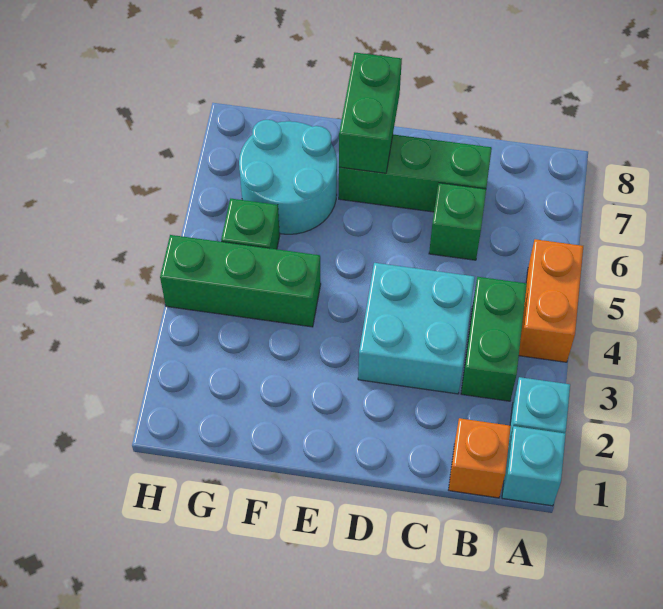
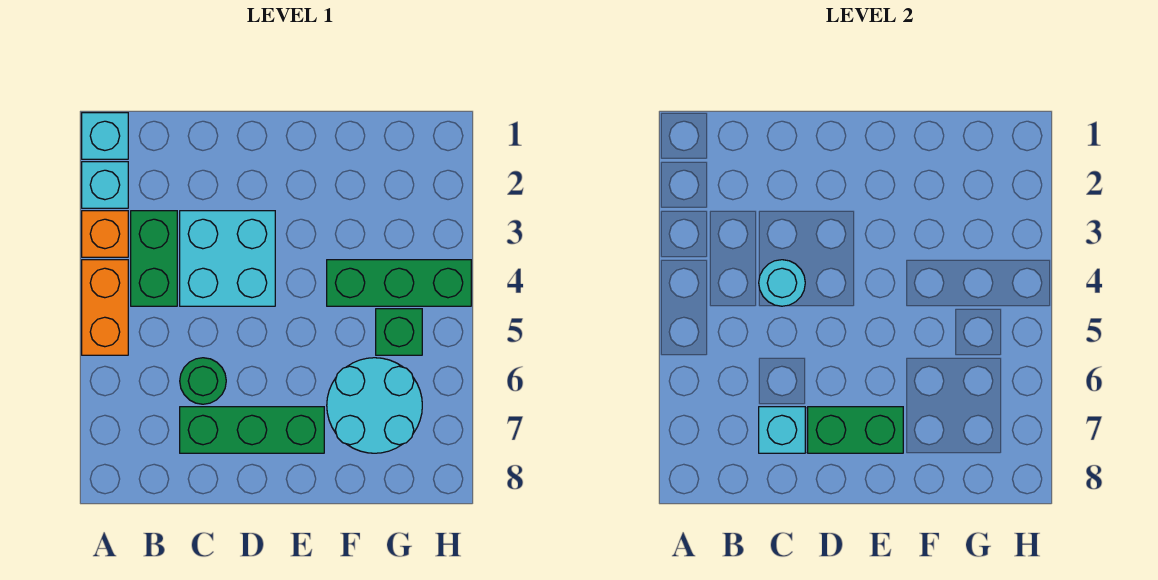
orange brick B1 level 1 -> orange brick A3 level 1
none -> cyan round brick C4 level 2
green brick C6 level 1 -> green round brick C6 level 1
none -> cyan brick C7 level 2
green brick E7:E8 level 2 -> green brick D7:E7 level 2

